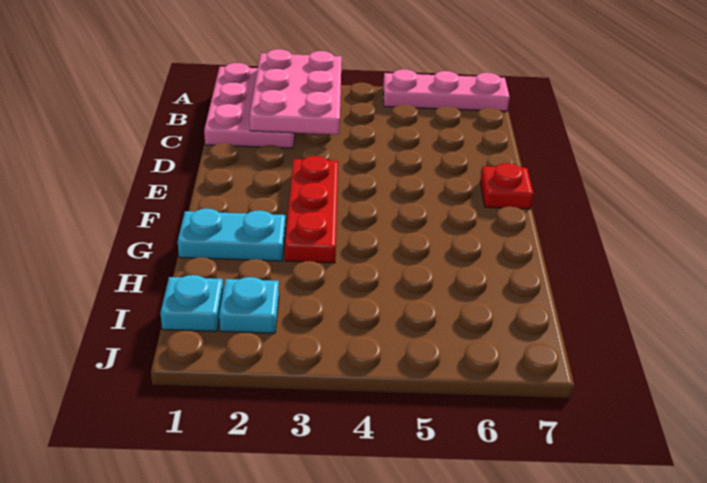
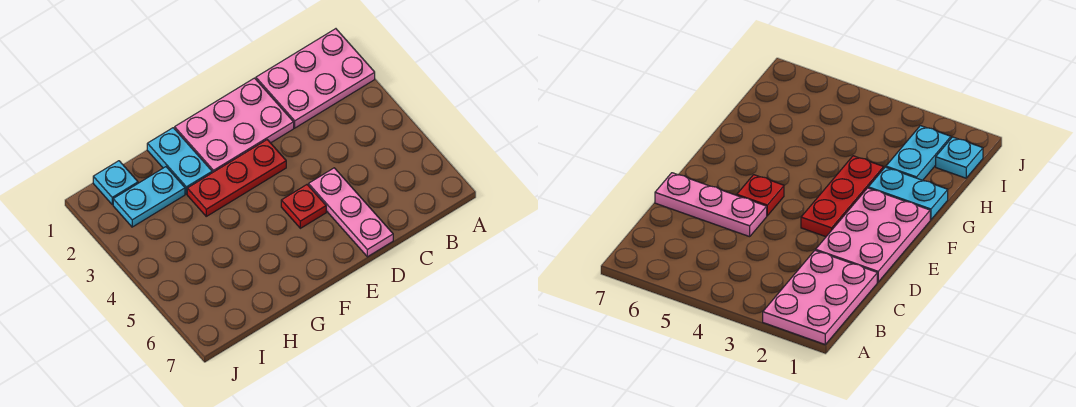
pink plate A2:C3 level 2 -> pink plate D1:F2 level 1
pink plate A5:A7 level 1 -> pink plate D5:D7 level 1
red plate E7 level 1 -> red plate E5 level 1
cyan plate I2 level 1 -> cyan plate H2:I2 level 1

